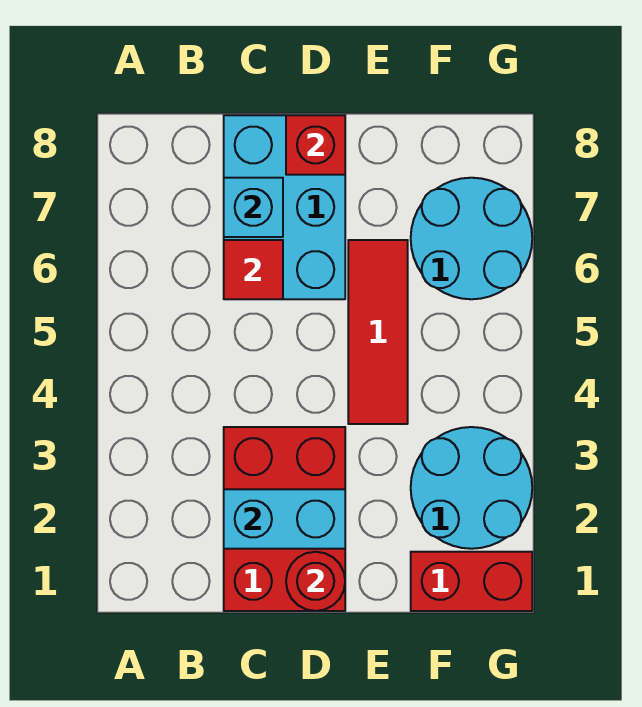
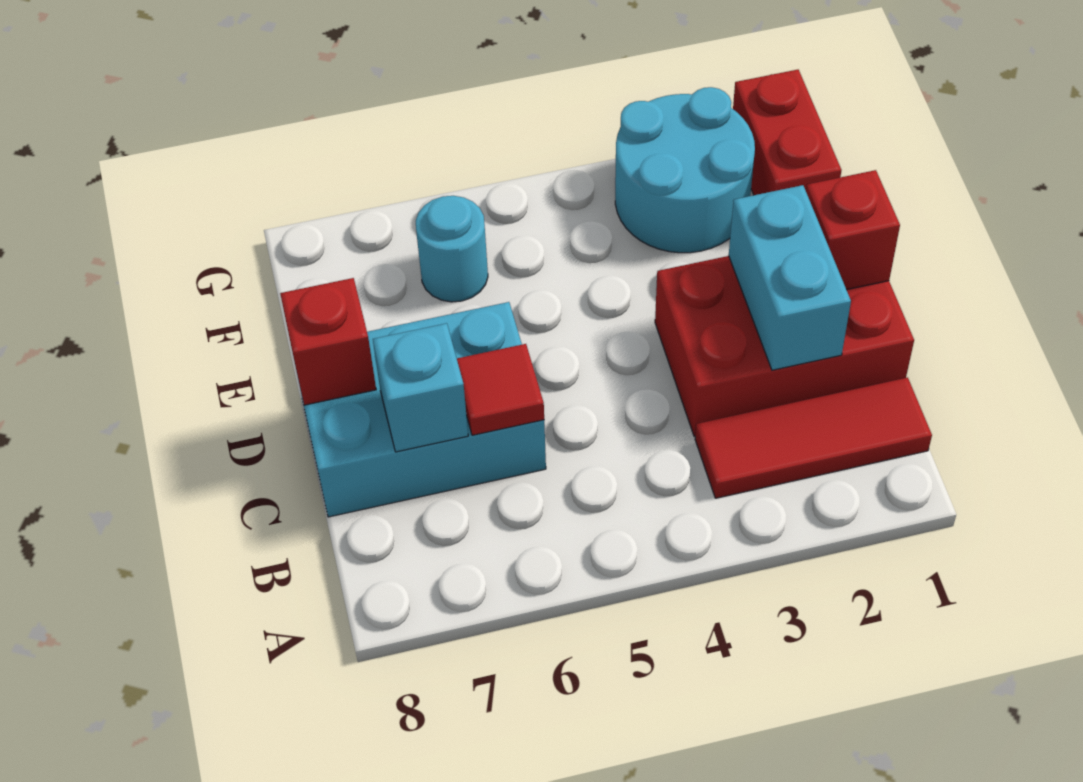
red round brick D1 level 2 -> red brick D1 level 2
red tile E4:E6 level 1 -> red tile B1:B3 level 1
cyan round brick F6:G7 level 1 -> cyan round brick F6 level 1

